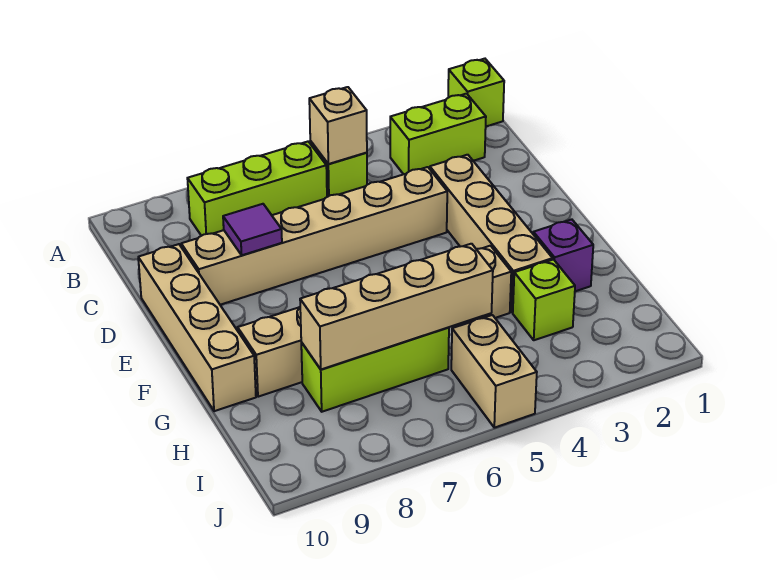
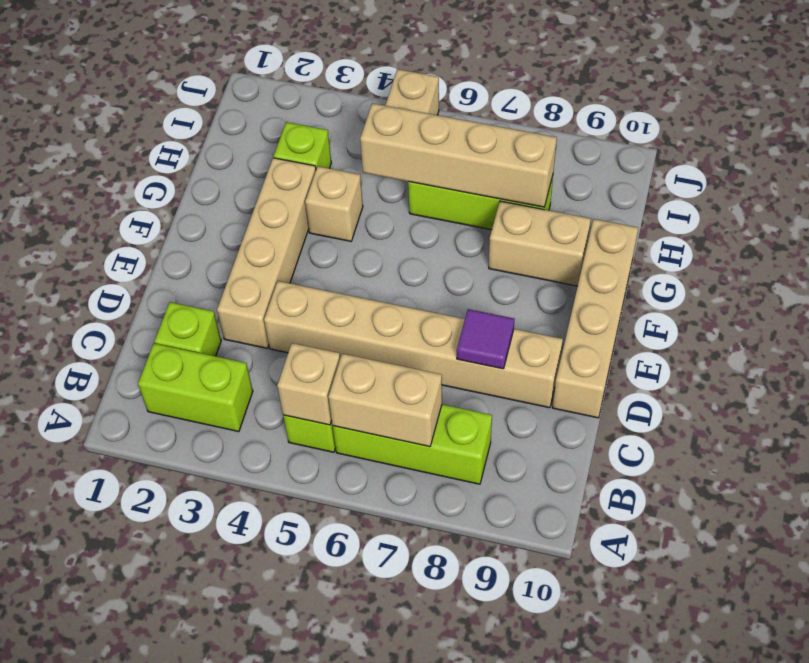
lime brick A1 level 1 -> lime brick C2 level 1
none -> tan brick B6:B7 level 2
purple brick G2 level 1 -> none

